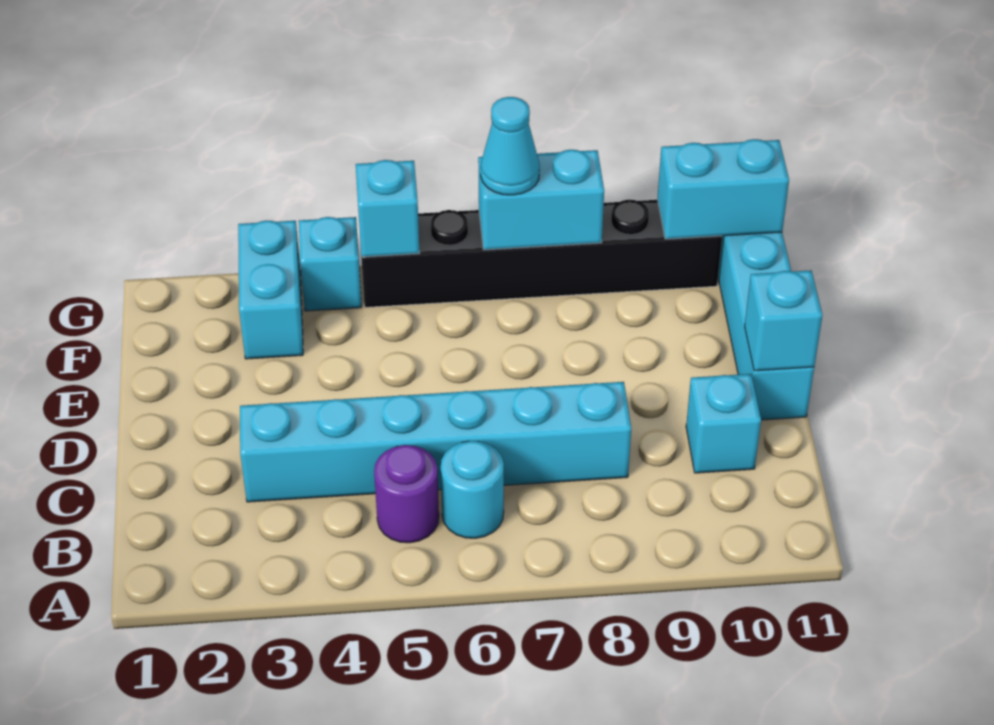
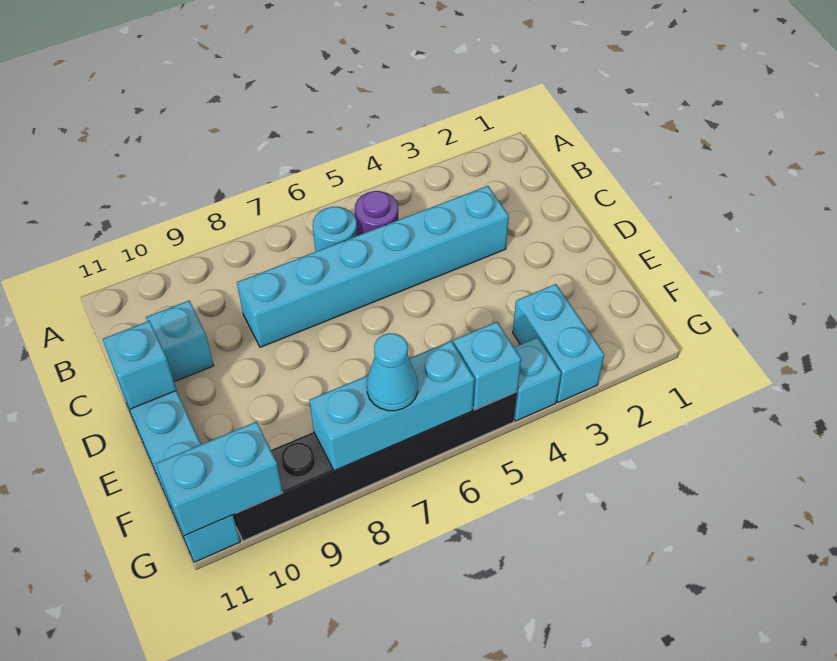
cyan brick G7:G8 level 2 -> cyan brick G6:G8 level 2

